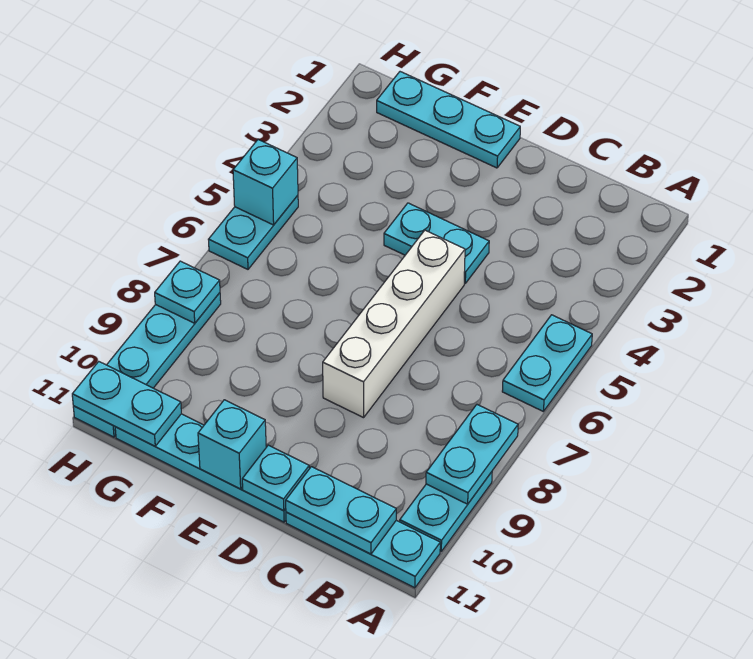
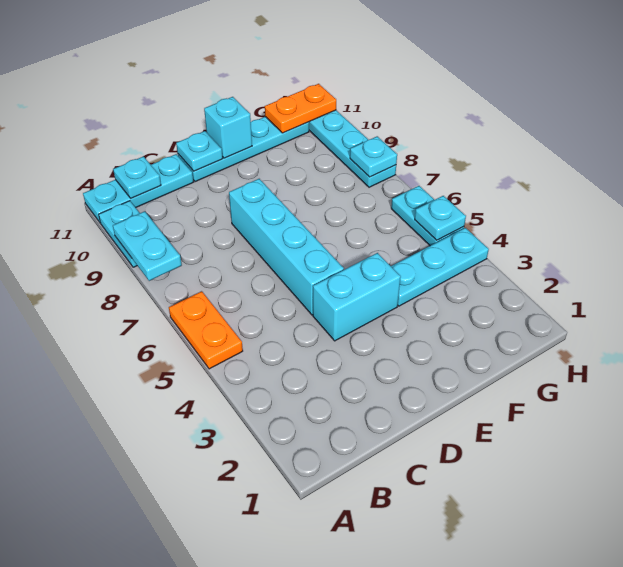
cyan plate A5:A6 level 1 -> orange plate A5:A6 level 1
cyan plate B11:C11 level 2 -> cyan plate B11 level 2
cyan plate D4:E4 level 1 -> cyan brick D4:E4 level 1
white brick D5:D8 level 1 -> cyan brick D5:D8 level 1
cyan plate E1:G1 level 1 -> cyan plate F4:H4 level 1
cyan plate G11:H11 level 2 -> orange plate G11:H11 level 2
cyan brick H5 level 2 -> cyan plate H5 level 2

